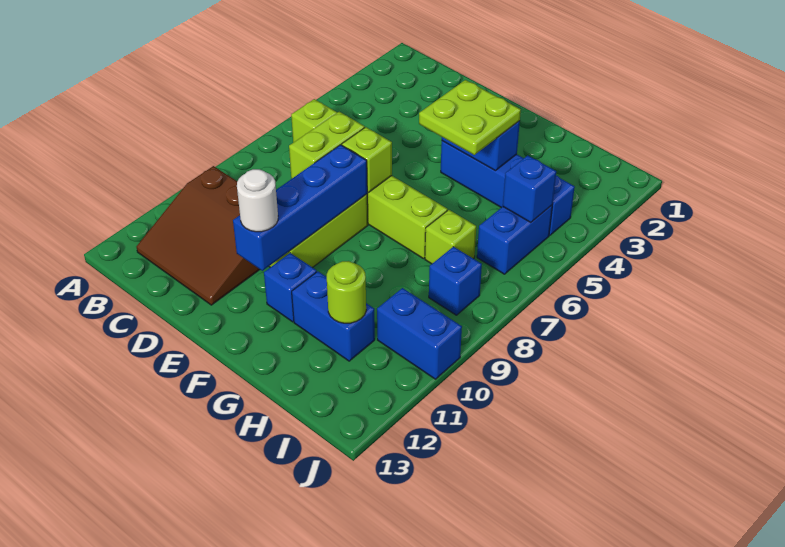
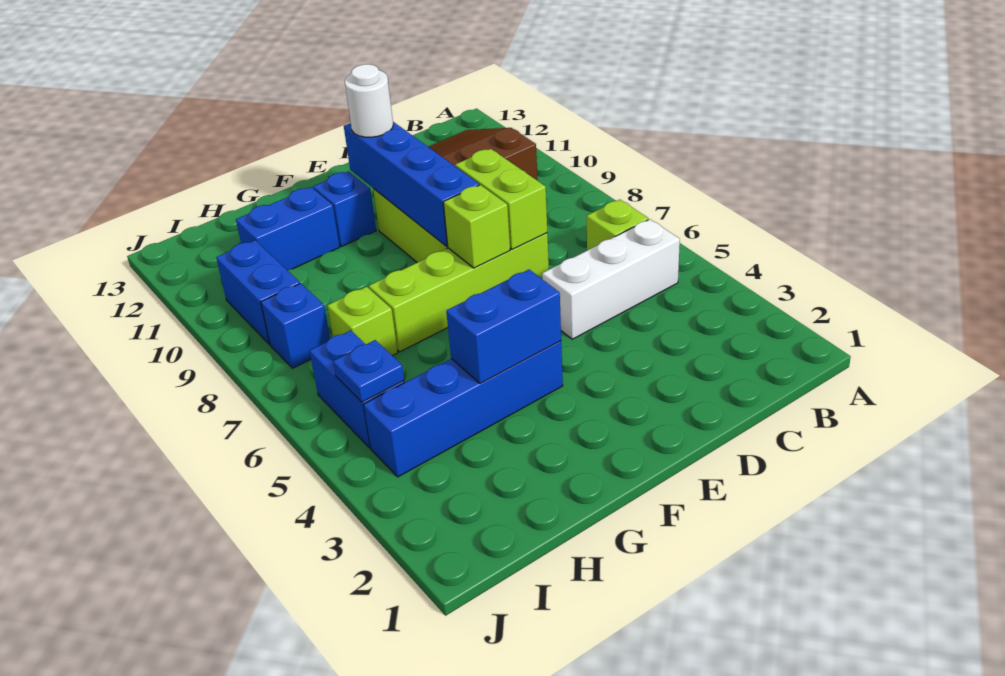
none -> white brick B5:D5 level 1
lime plate F4:G5 level 3 -> none
lime round brick H11 level 2 -> none
blue brick I5 level 2 -> blue plate I5 level 2
blue brick I10:J10 level 1 -> blue brick I9:I10 level 1

